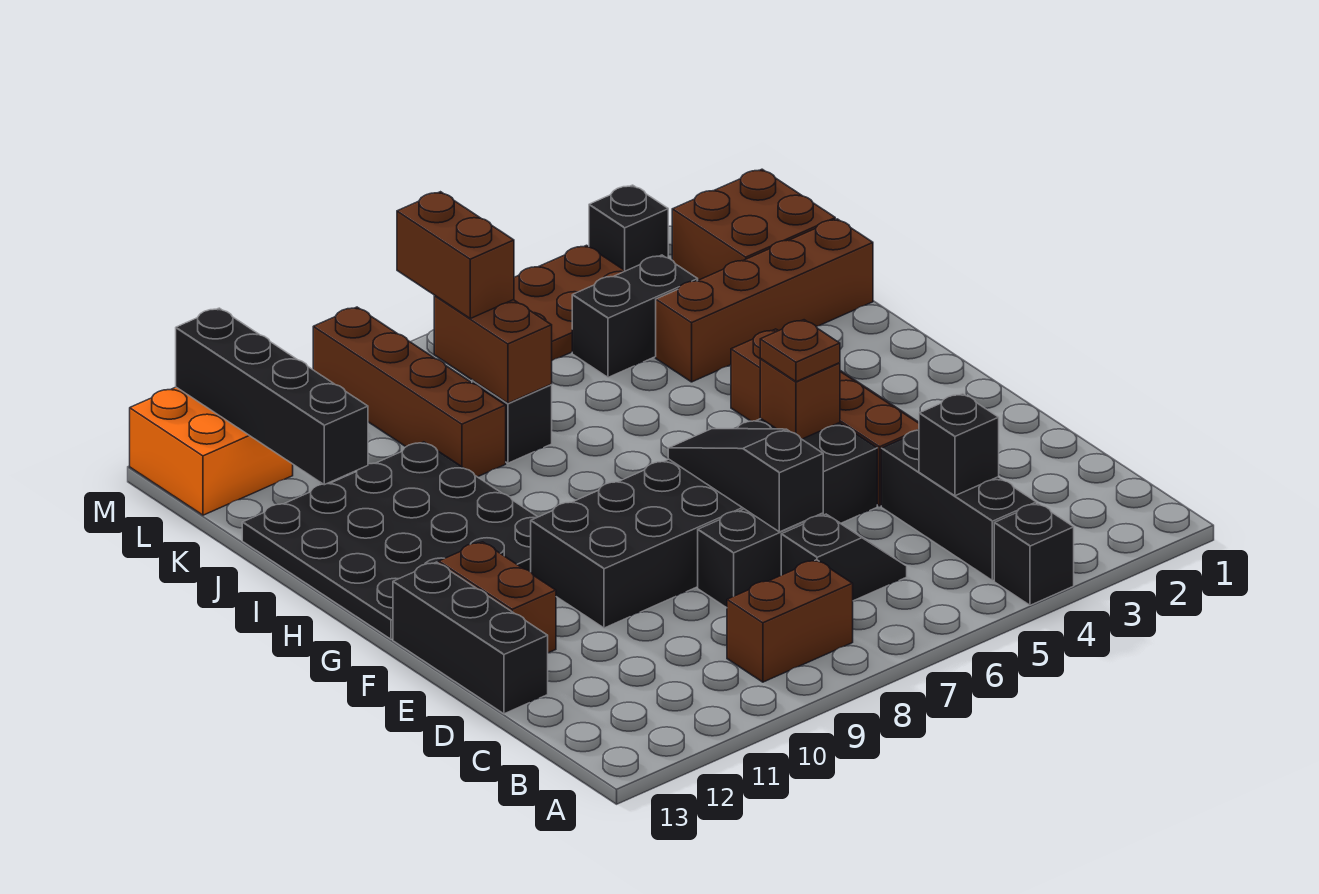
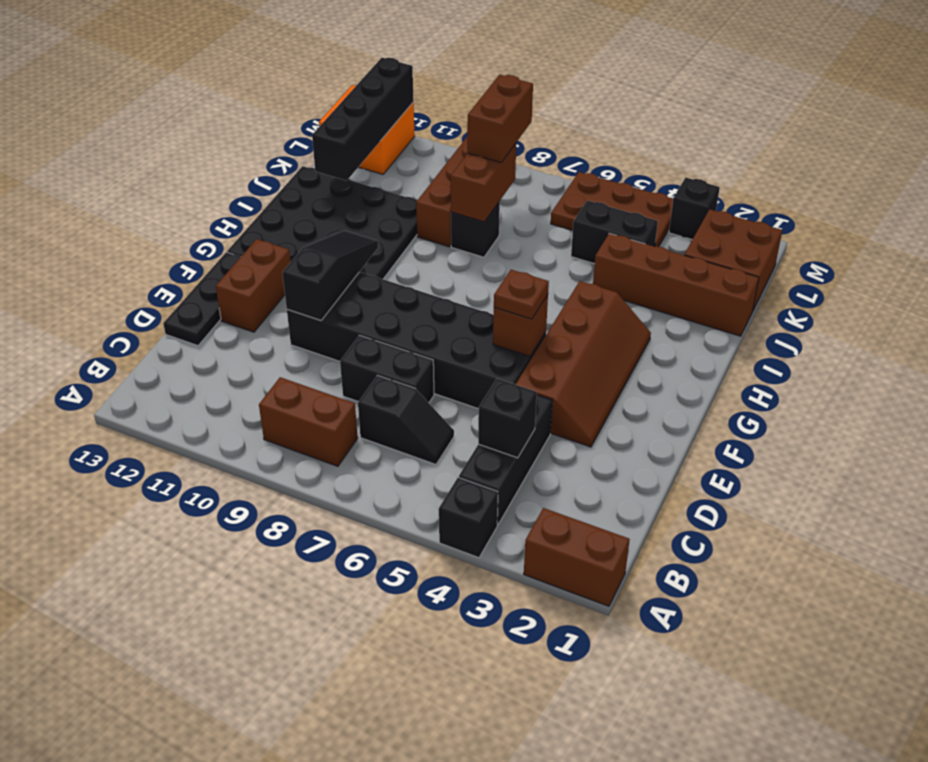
none -> brown brick A1:A2 level 1
black slope D7:F7 level 2 top D -> black slope E10:G10 level 2 top E
black brick D13:F13 level 1 -> black plate D13:F13 level 1

